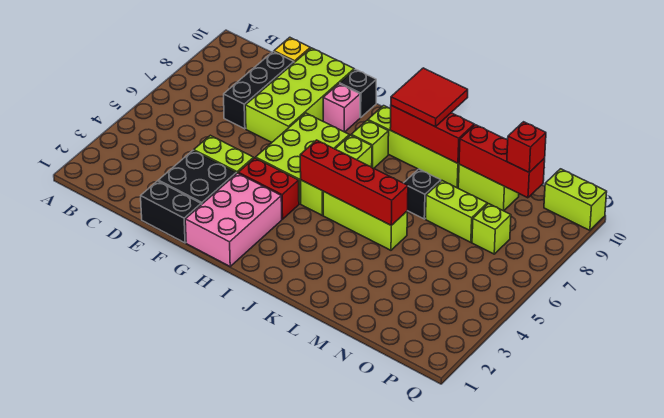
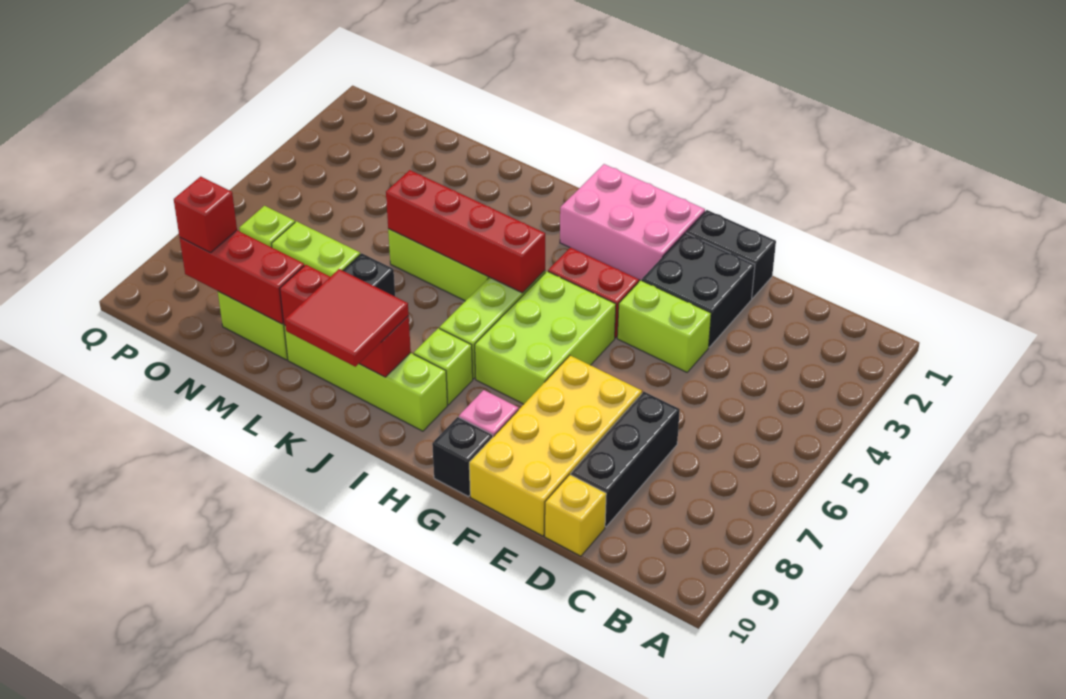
lime brick E7:F10 level 1 -> yellow brick E7:F10 level 1
pink brick G1:H3 level 1 -> pink brick G1:I2 level 1
lime brick P10:Q10 level 1 -> none

